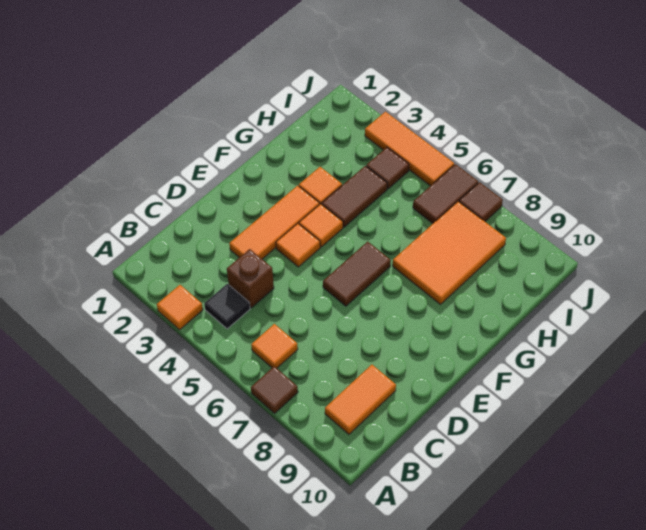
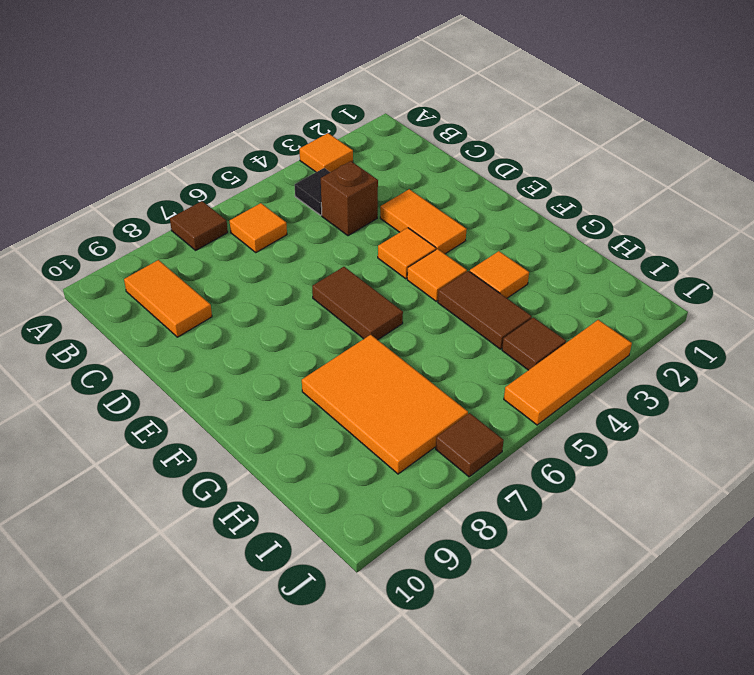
orange tile D3:F3 level 1 -> orange tile D3:E3 level 1
brown tile I6:J6 level 1 -> none

